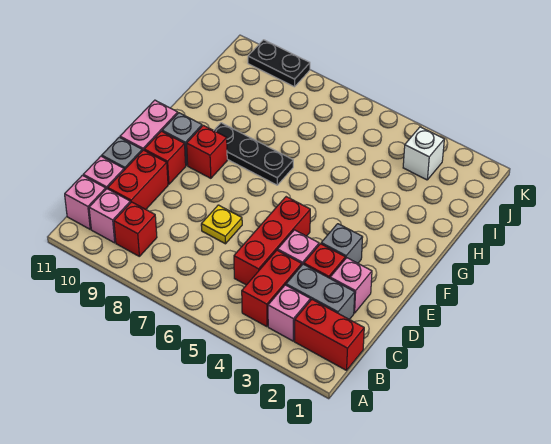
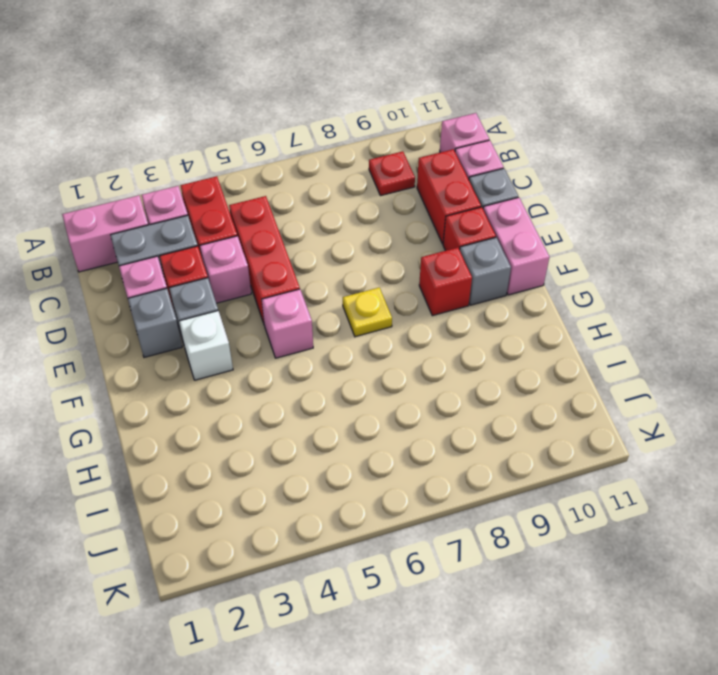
red brick B1:B2 level 1 -> pink brick B1:B2 level 1
red brick B9 level 1 -> red plate B9 level 1
pink brick B10 level 1 -> pink brick F5 level 1
yellow plate D7 level 1 -> yellow plate F7 level 1
none -> grey brick E2 level 1
black plate G7:G9 level 1 -> none
white brick J3 level 1 -> white brick F3 level 1
black plate K9:K10 level 1 -> none

